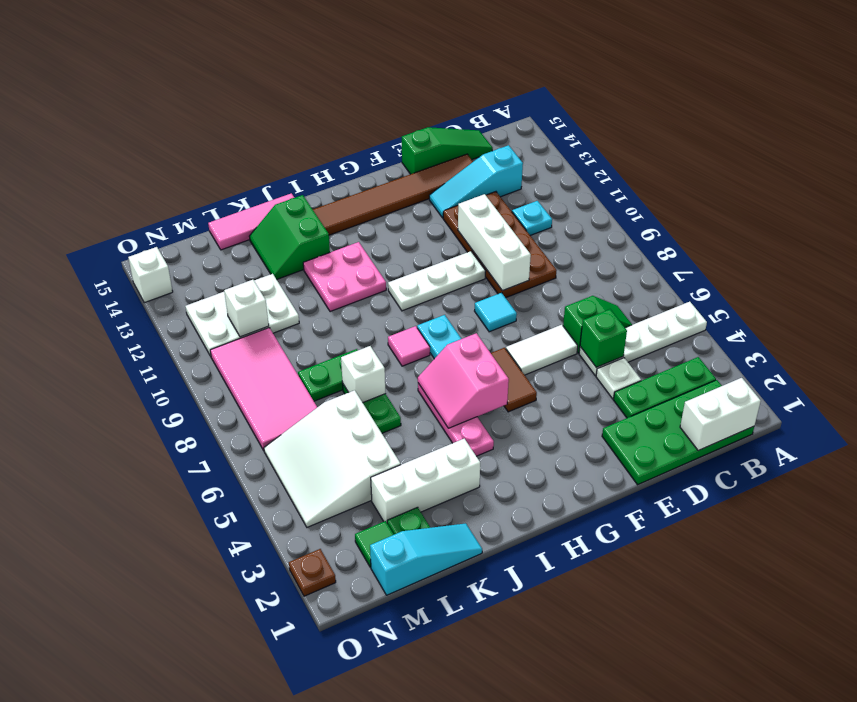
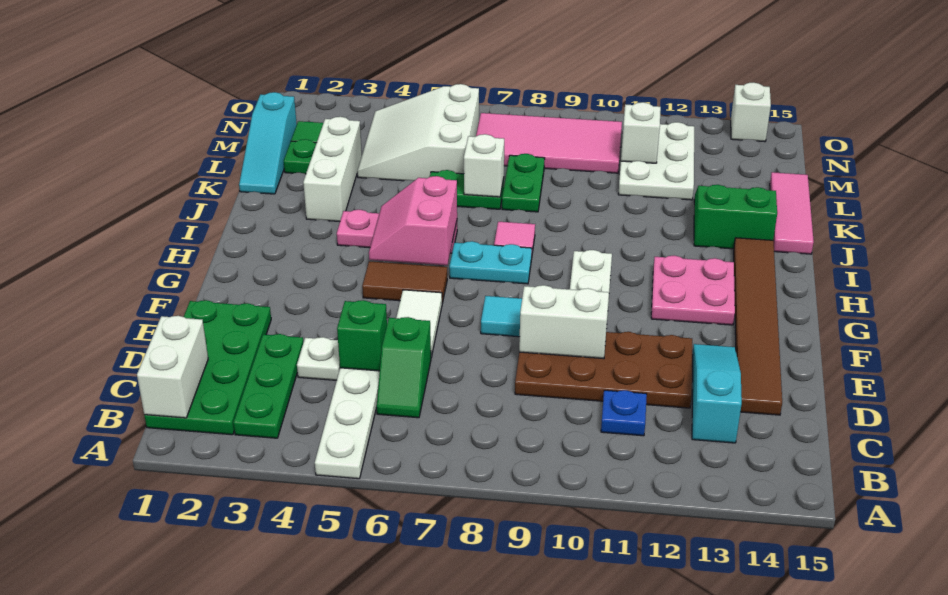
cyan plate C11 level 1 -> blue plate C11 level 1
green slope C15:E15 level 1 top E -> none
white brick E9:E11 level 2 -> white brick E9:E10 level 2
pink slope H5:I6 level 2 top H -> pink slope H5:I6 level 2 top 6
pink plate I11:J12 level 1 -> pink plate G12:H13 level 1
white slope L4:N6 level 1 top L -> white slope L4:N6 level 1 top 6
brown plate O2 level 1 -> none

